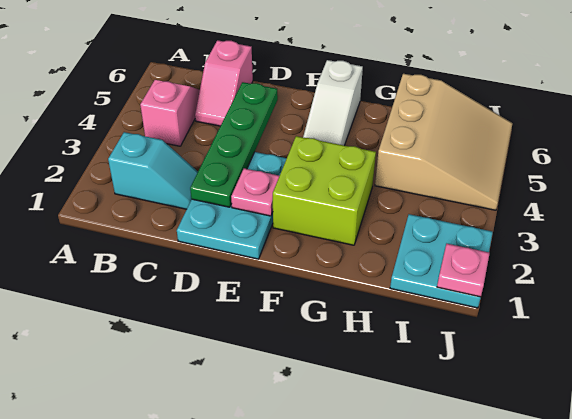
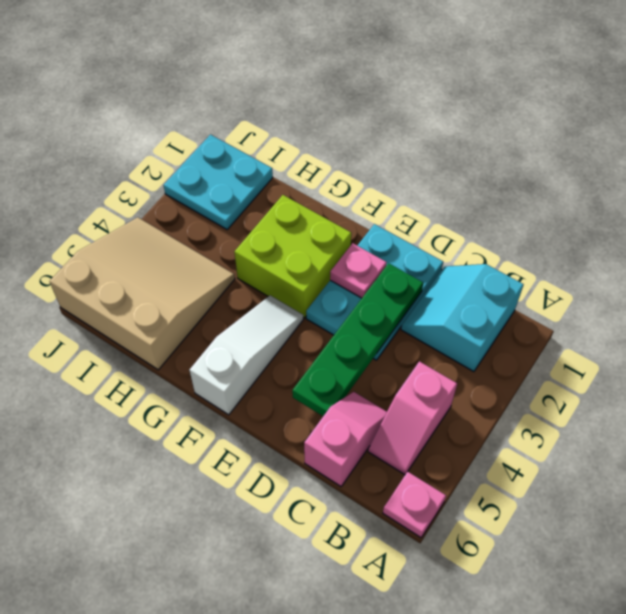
cyan slope B2:C2 level 1 top B -> cyan slope B1:C2 level 1 top B
tan slope H4:J6 level 1 top H -> tan slope H4:J6 level 1 top 6
pink plate J1 level 2 -> pink plate A6 level 1

